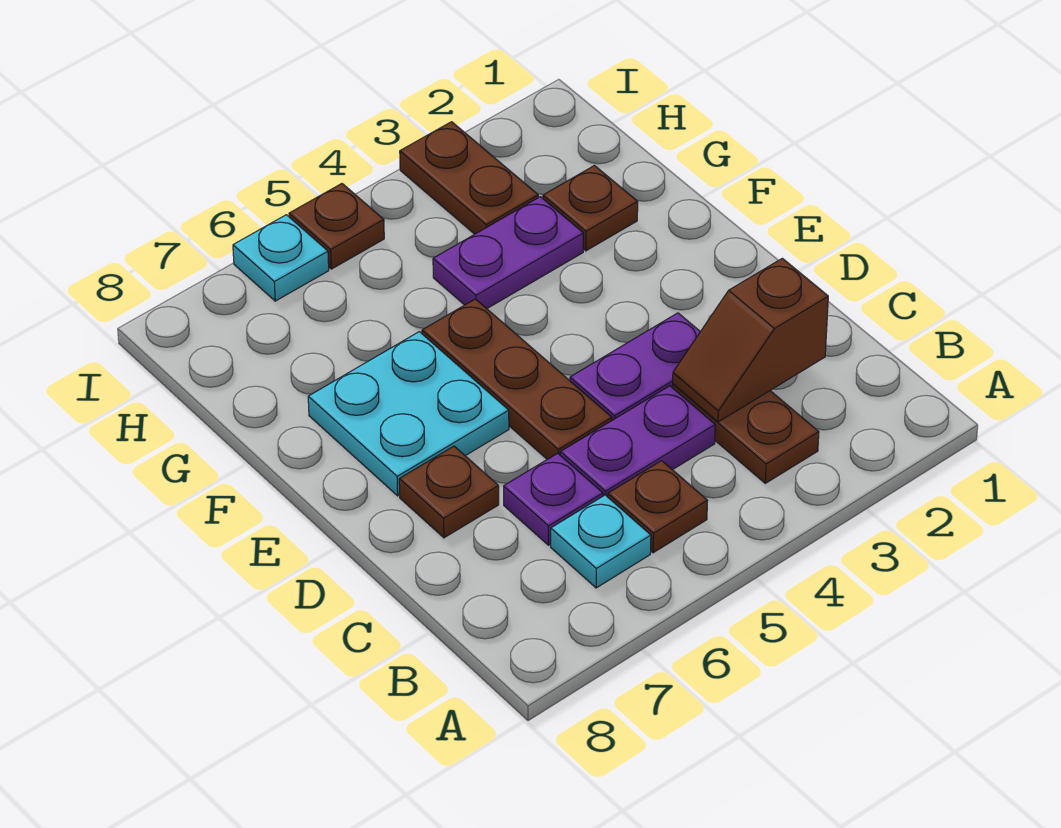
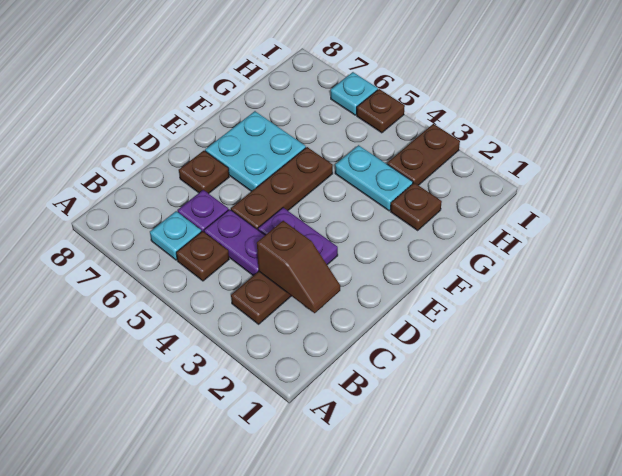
brown slope C2:C3 level 2 top 2 -> brown slope C2:C3 level 2 top 3
purple plate G3:G4 level 1 -> cyan plate G3:G4 level 1

